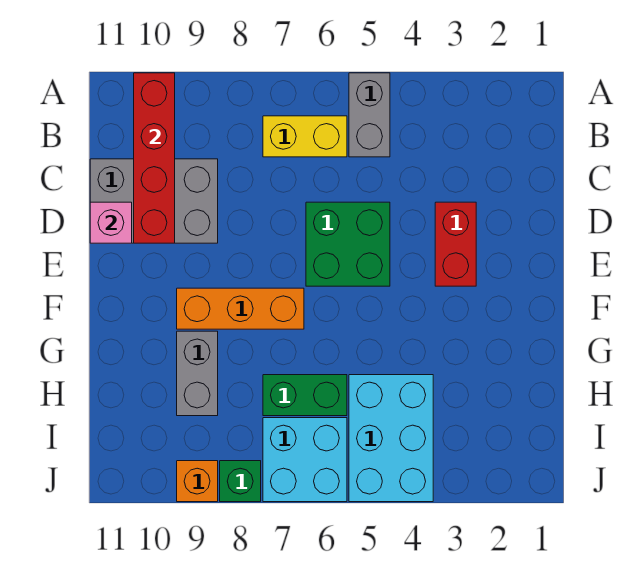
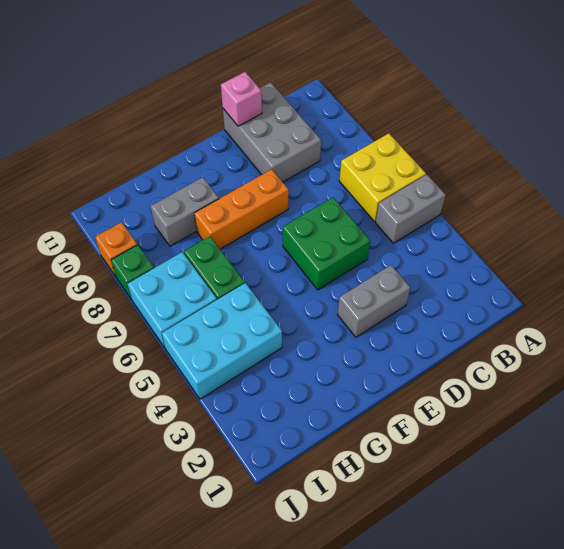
red brick A10:D10 level 2 -> none
yellow brick B6:B7 level 1 -> yellow brick A6:B7 level 1
red brick D3:E3 level 1 -> grey brick D3:E3 level 1
orange brick F7:F9 level 1 -> orange brick E8:G8 level 1

